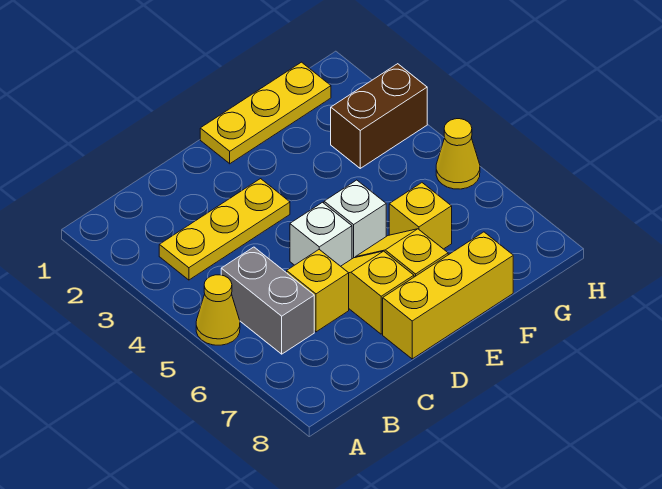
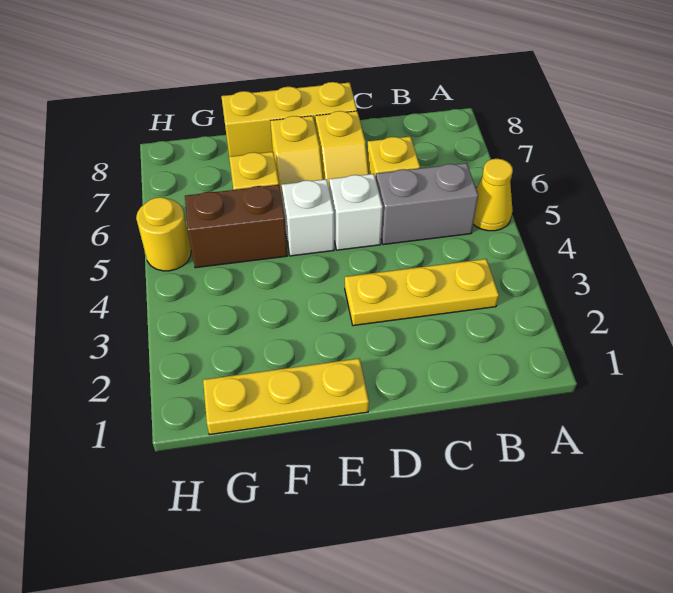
grey brick B5:B6 level 1 -> grey brick B5:C5 level 1
brown brick G3:H3 level 1 -> brown brick F5:G5 level 1
yellow cone H5 level 1 -> yellow round brick H5 level 1

